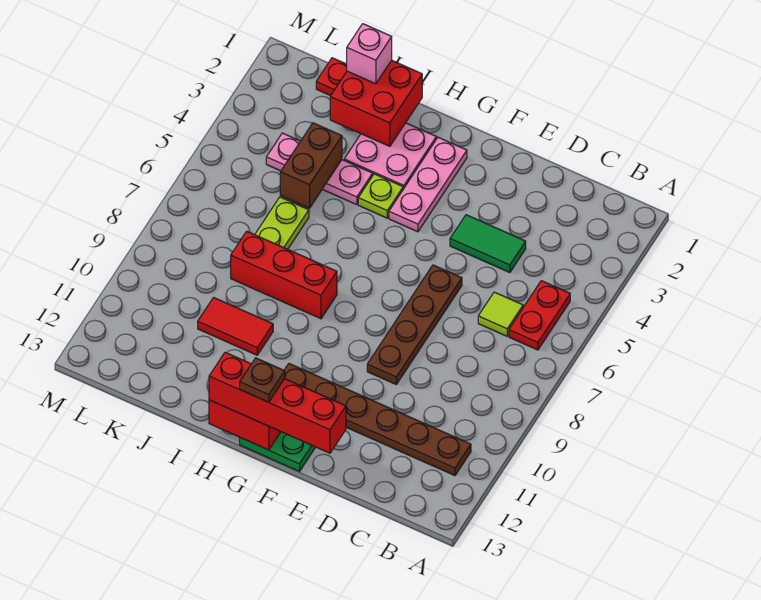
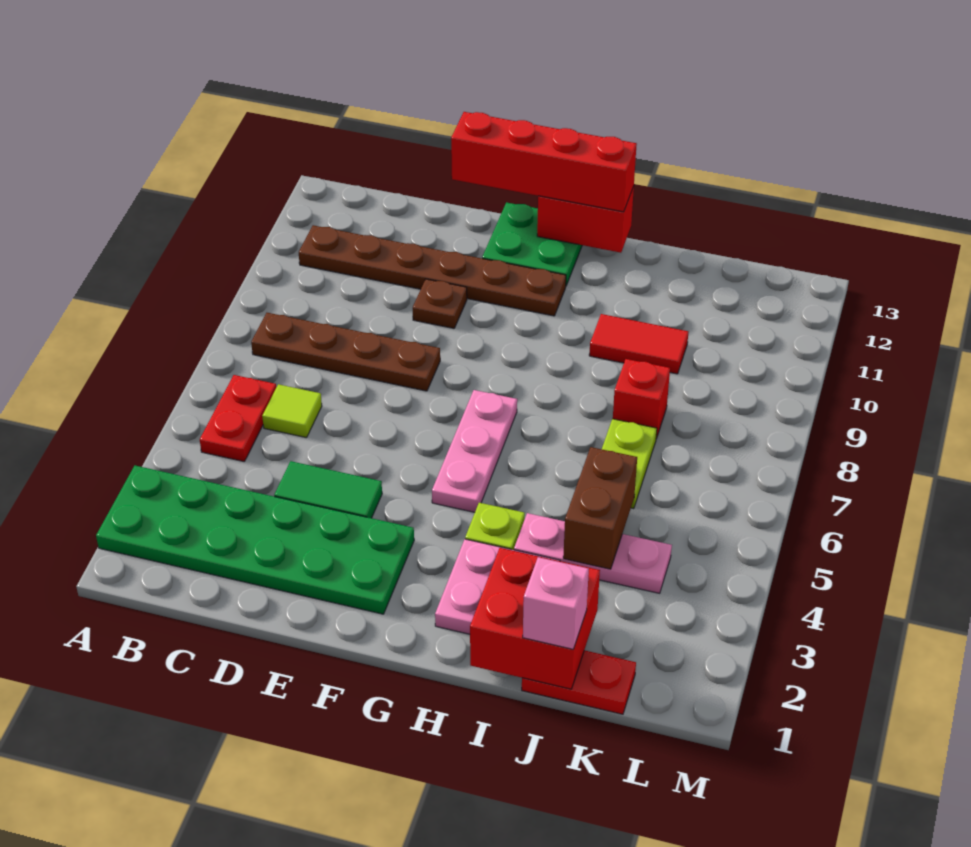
none -> green plate A2:F3 level 1
brown plate E6:E9 level 1 -> brown plate B8:E8 level 1
pink plate G2:G4 level 1 -> pink plate G5:G7 level 1
brown plate G13 level 4 -> brown plate E10 level 1
red brick H8:J8 level 1 -> red brick J8 level 1

